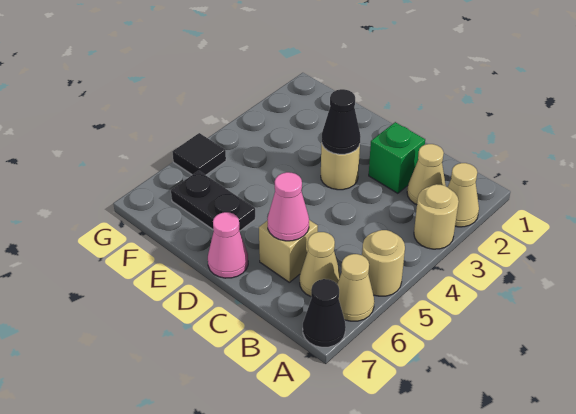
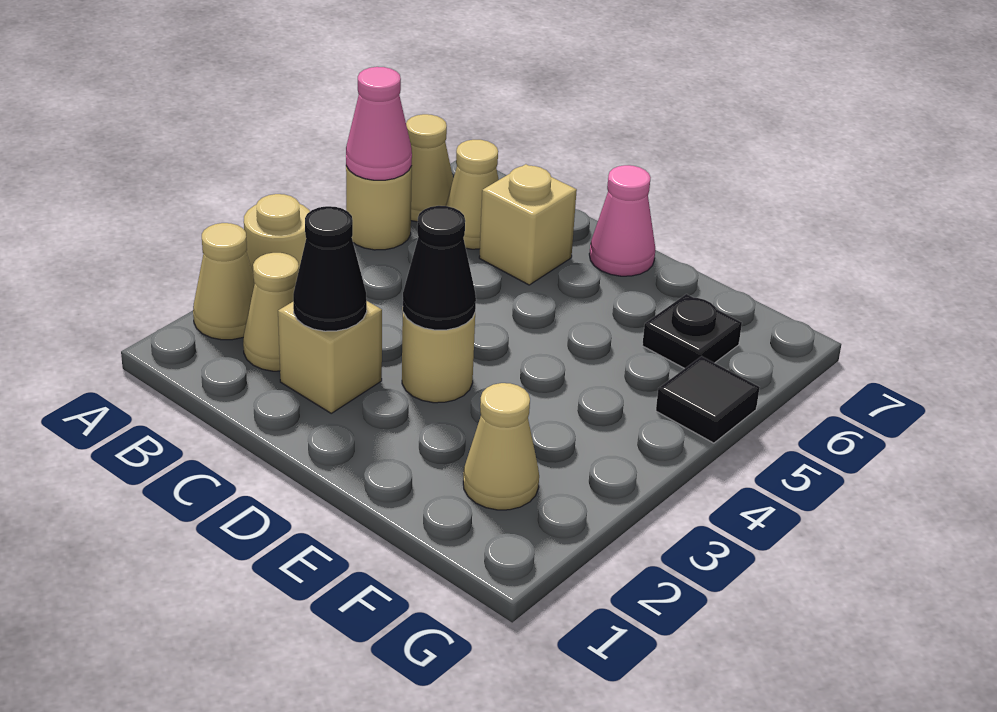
black cone A7 level 1 -> black cone C2 level 2
green brick C2 level 1 -> tan brick C2 level 1
pink cone C6 level 2 -> pink cone A5 level 2
black plate E6:F6 level 1 -> black plate F6 level 1
none -> tan cone F2 level 1

